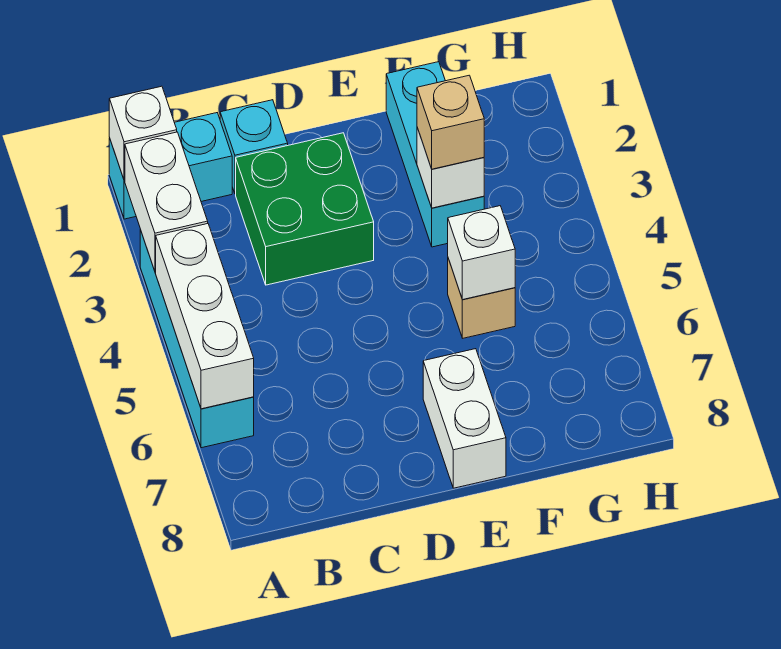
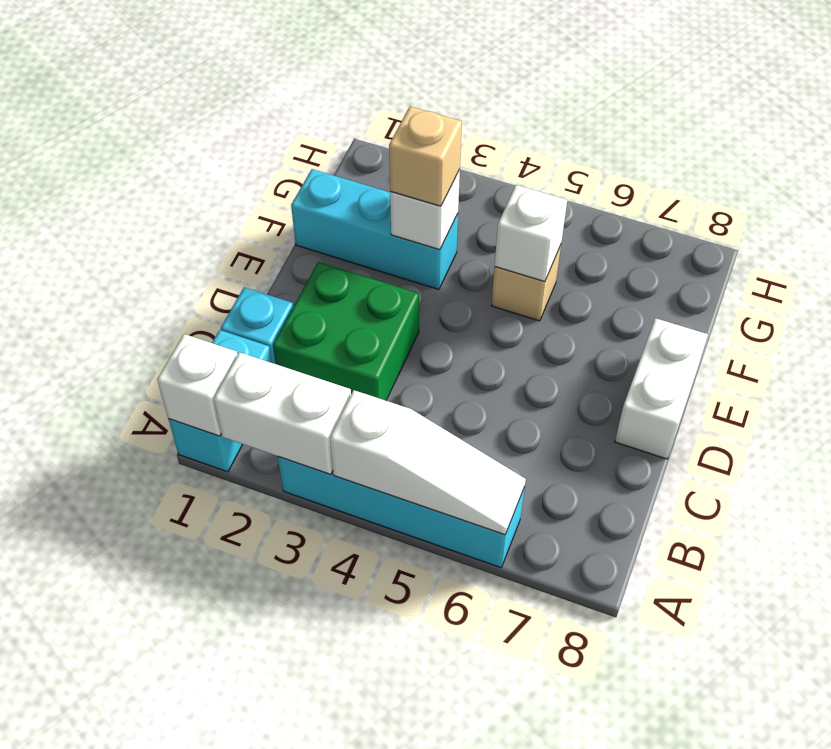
white brick A4:A6 level 2 -> white slope A4:A6 level 2 top 4
white brick E7:E8 level 1 -> white brick D8:E8 level 1

